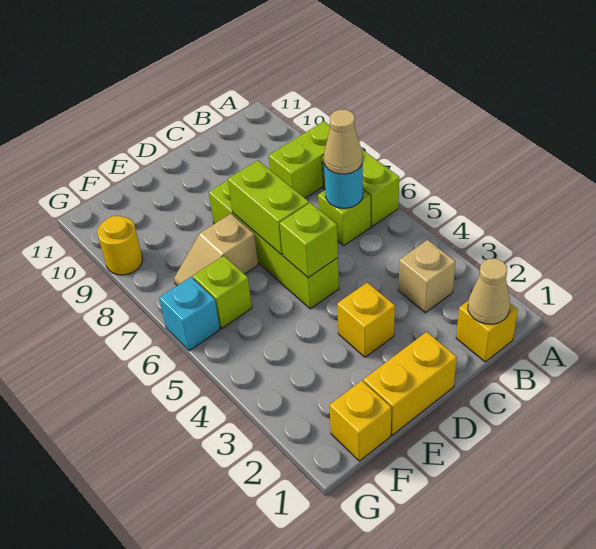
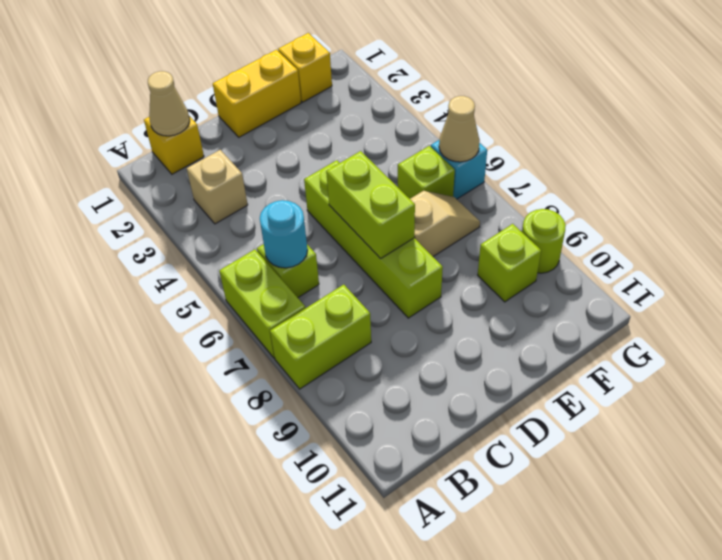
tan cone B6 level 3 -> tan cone G6 level 2
yellow brick D3 level 1 -> none
lime brick D5 level 2 -> lime brick F9 level 1
yellow round brick G9 level 1 -> lime round brick G9 level 1

